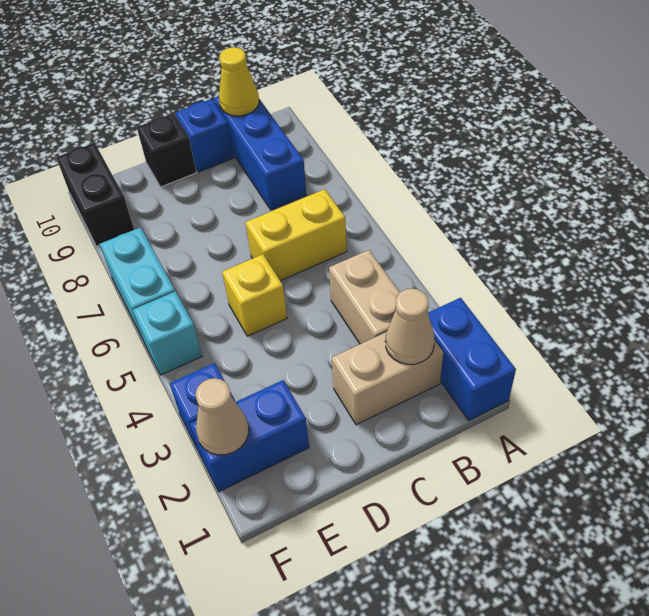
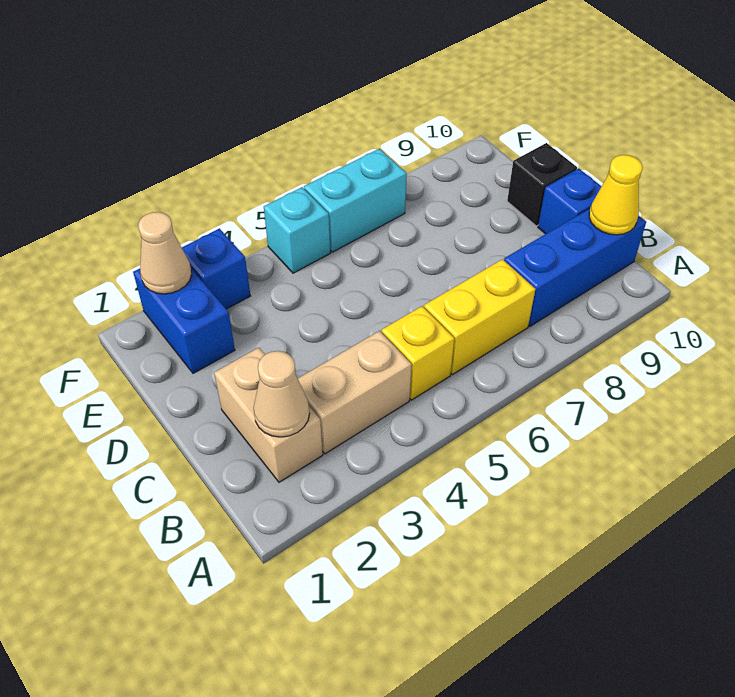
blue brick A1:A2 level 1 -> none
yellow brick B6:C6 level 1 -> yellow brick B6:B7 level 1
yellow brick D5 level 1 -> yellow brick B5 level 1
black brick F9:F10 level 1 -> none

